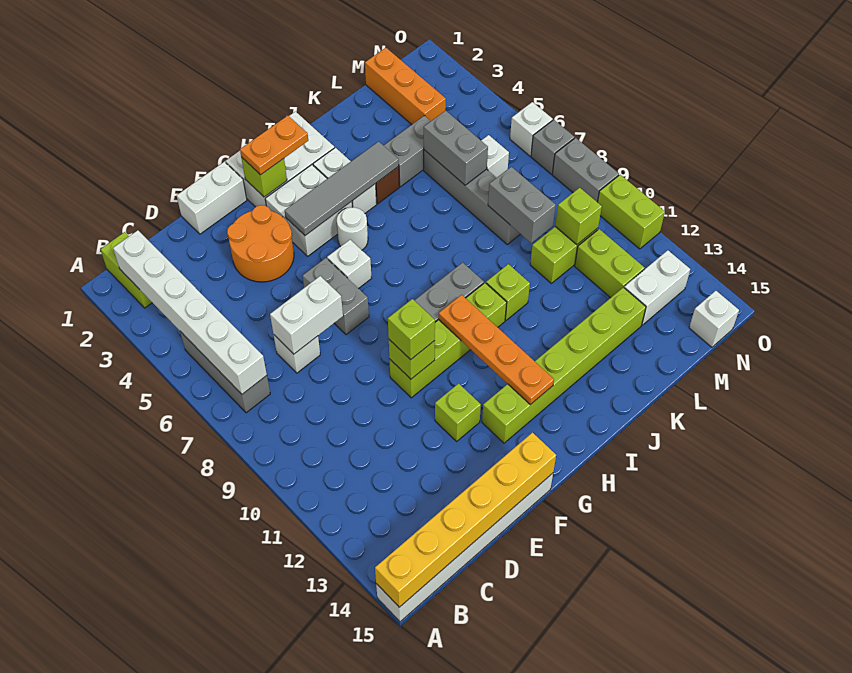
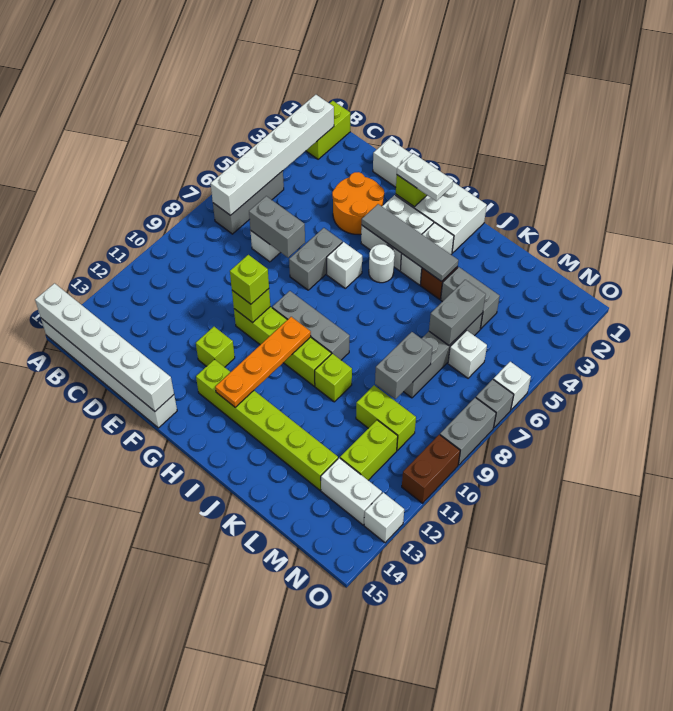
yellow brick A15:F15 level 2 -> white brick A15:F15 level 2
white brick D7:E7 level 2 -> grey brick D7:E7 level 2
orange plate G2:H2 level 3 -> white plate G2:H2 level 3
orange brick M1:M3 level 1 -> none
lime brick M10 level 2 -> none
white brick N15 level 1 -> white brick O13 level 1
lime brick O10:O11 level 1 -> brown brick O10:O11 level 1

